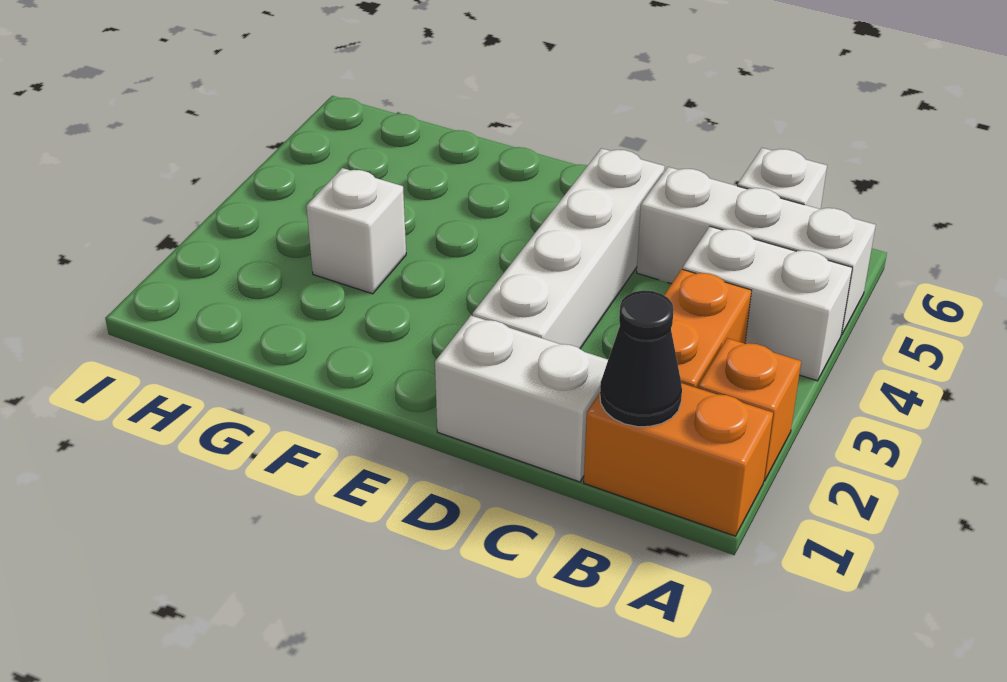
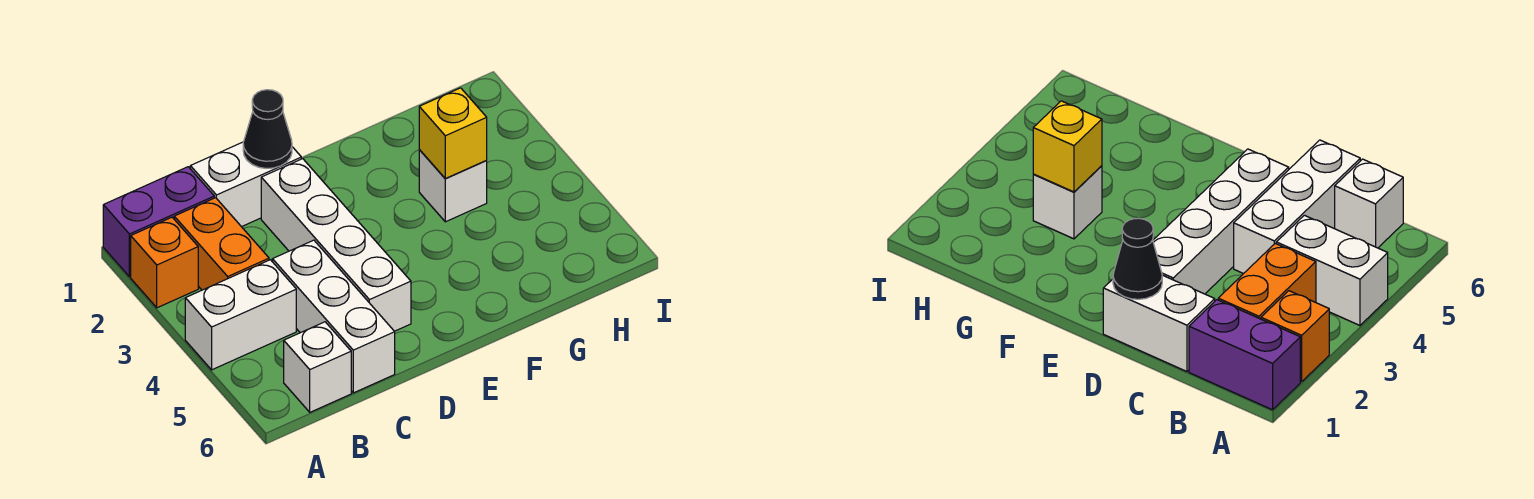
orange brick A1:B1 level 1 -> purple brick A1:B1 level 1
white brick A5:C5 level 1 -> white brick C4:C6 level 1
black cone B1 level 2 -> black cone D1 level 2
none -> yellow brick G3 level 2

